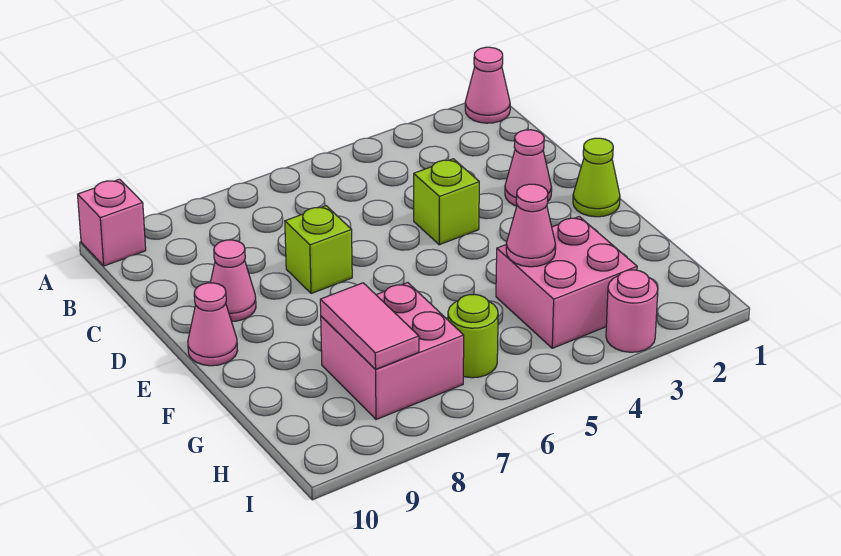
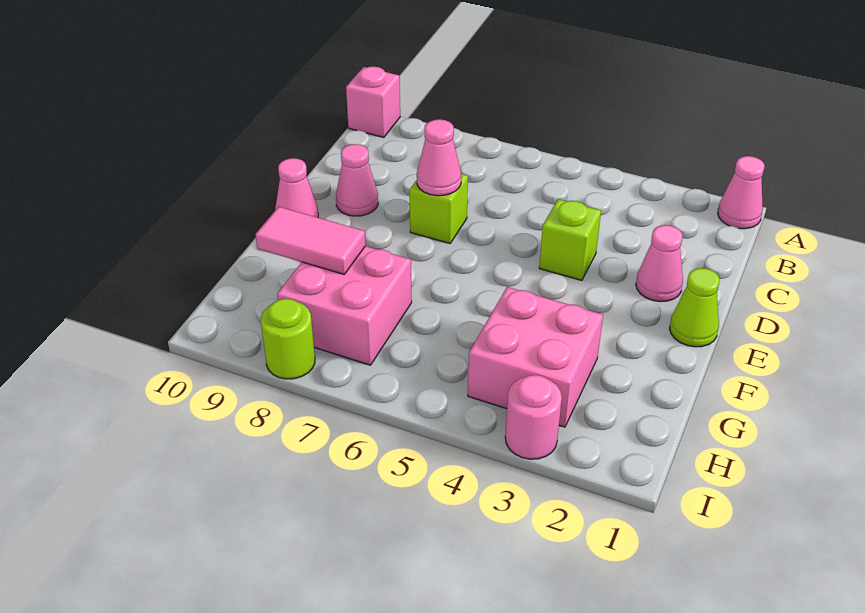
pink cone G4 level 2 -> pink cone D7 level 2
pink tile G8:H8 level 2 -> pink tile G8:G9 level 2
lime round brick H6 level 1 -> lime round brick I8 level 1

